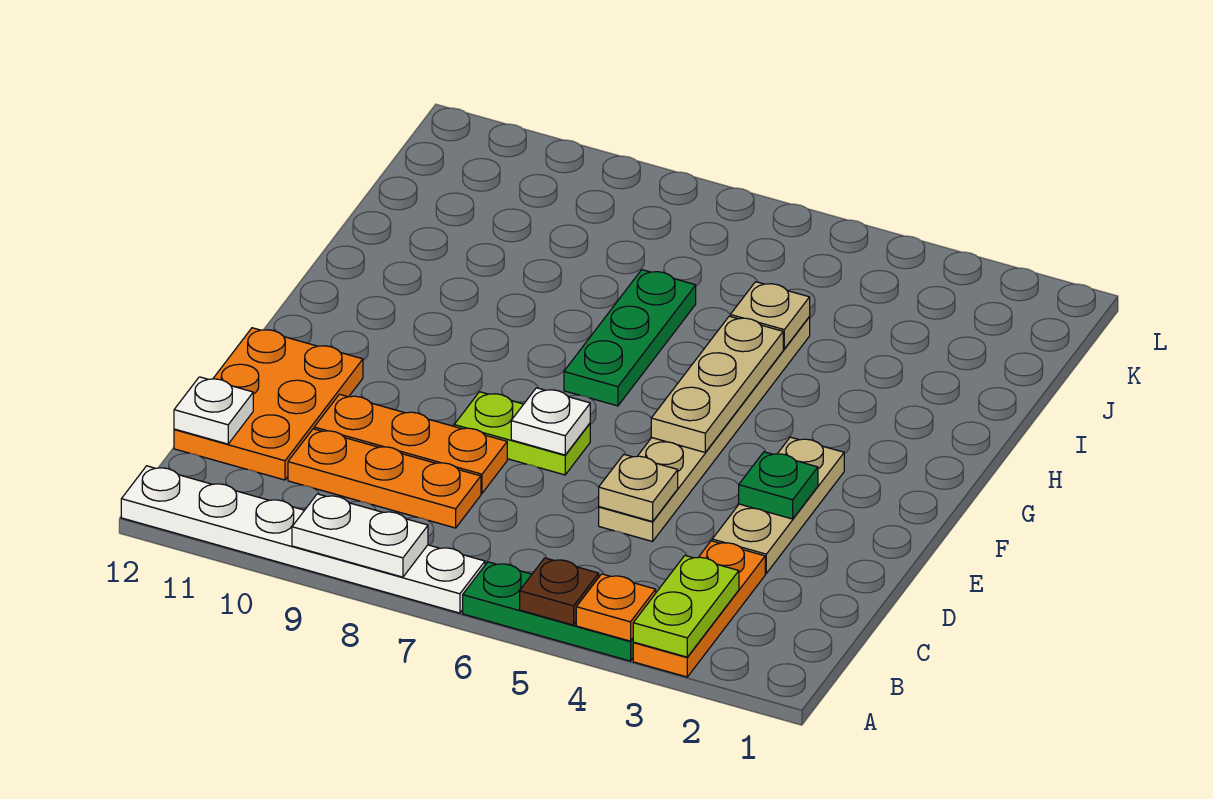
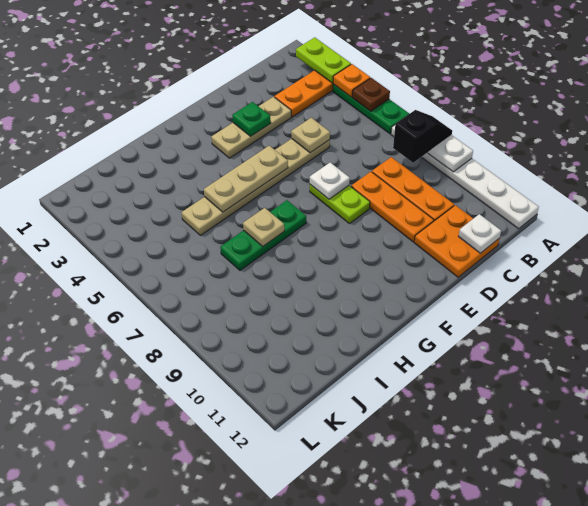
lime plate A3:B3 level 2 -> lime plate A2:A3 level 2
none -> black slope A8:B8 level 3 top B
orange plate C11:E12 level 1 -> orange plate C11:D12 level 1
tan plate I5 level 2 -> tan plate H7 level 2

